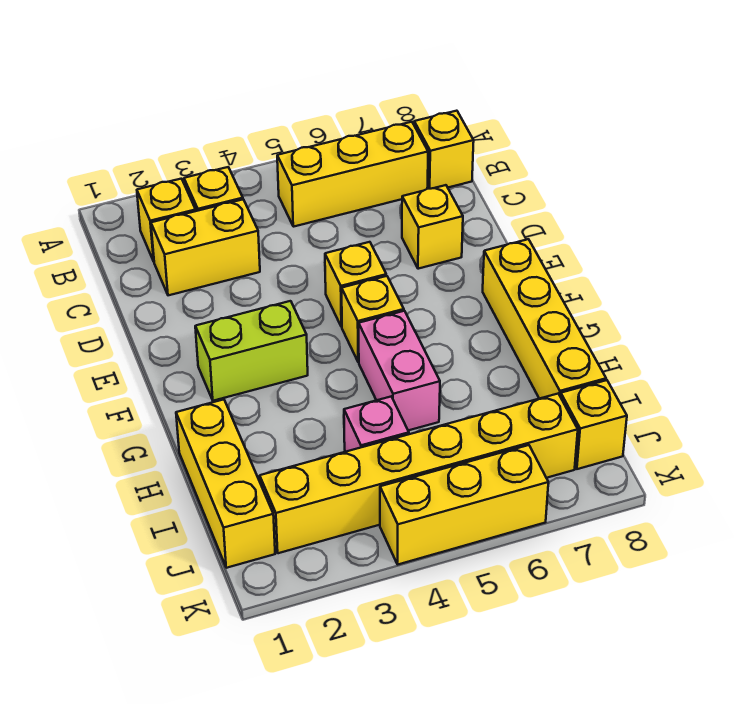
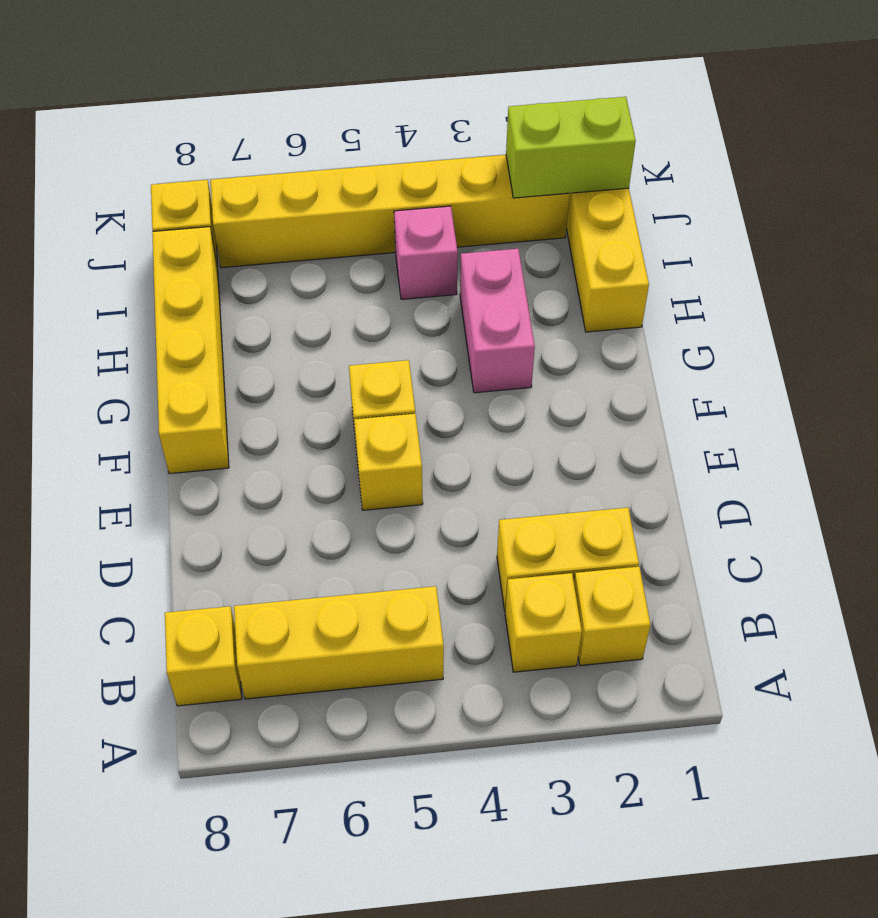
yellow brick D7 level 1 -> none
lime brick F2:F3 level 1 -> lime brick J1:J2 level 2
pink brick G5:H5 level 1 -> pink brick G3:H3 level 1
yellow brick K4:K6 level 1 -> none

